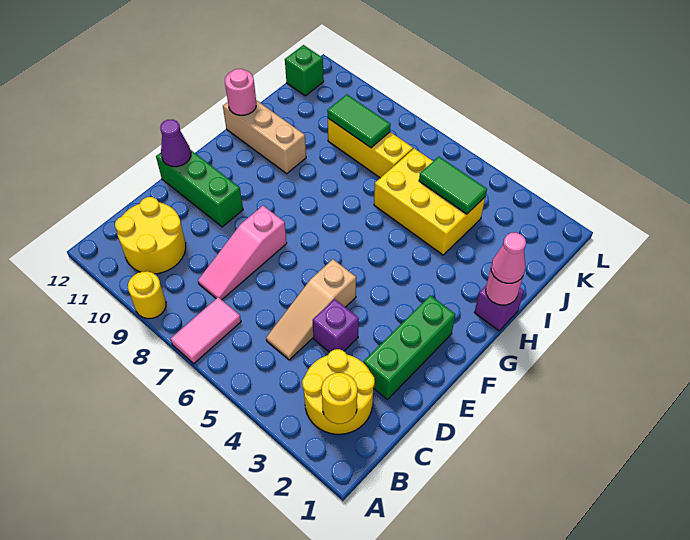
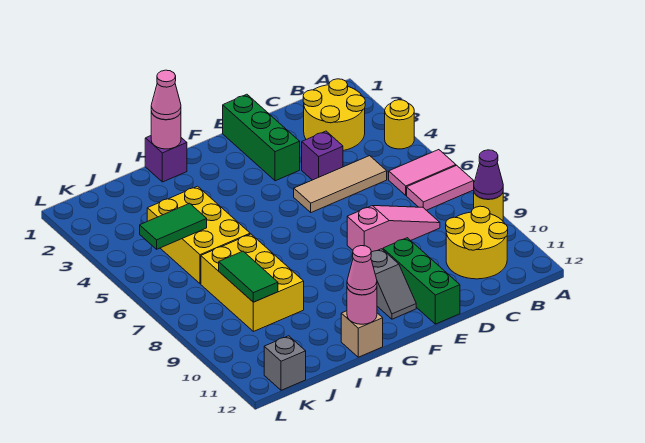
none -> pink tile A6:B6 level 1
yellow round brick B2 level 2 -> yellow round brick A4 level 1
tan slope C5:E5 level 1 top E -> tan tile C5:E5 level 1
green brick D2:F2 level 1 -> green brick E1:E3 level 1
purple cone E12 level 2 -> purple cone A9 level 2
none -> grey slope F10:F11 level 1 top 10
tan brick H10:H12 level 1 -> tan brick H12 level 1
none -> pink cone H12 level 3
green tile J4:J5 level 2 -> green tile J5:K5 level 2
yellow brick J7:J9 level 1 -> yellow brick I7:J9 level 1
green brick K12 level 1 -> grey brick K12 level 1

